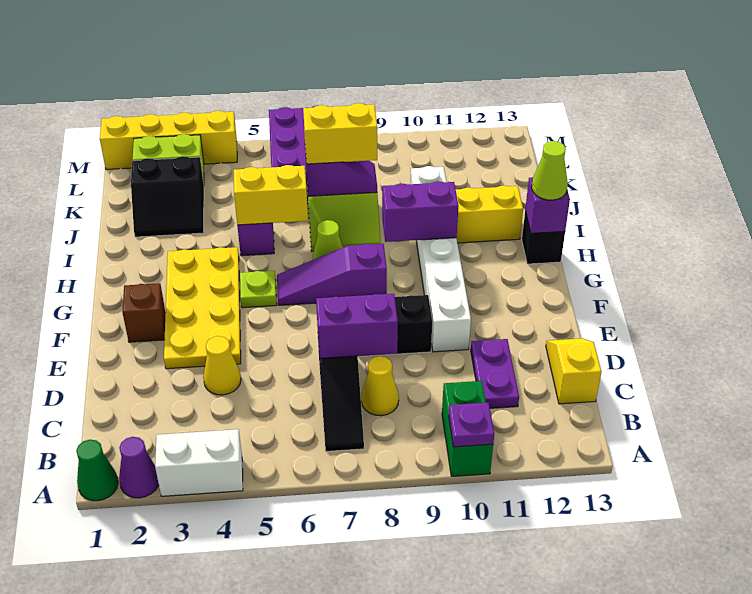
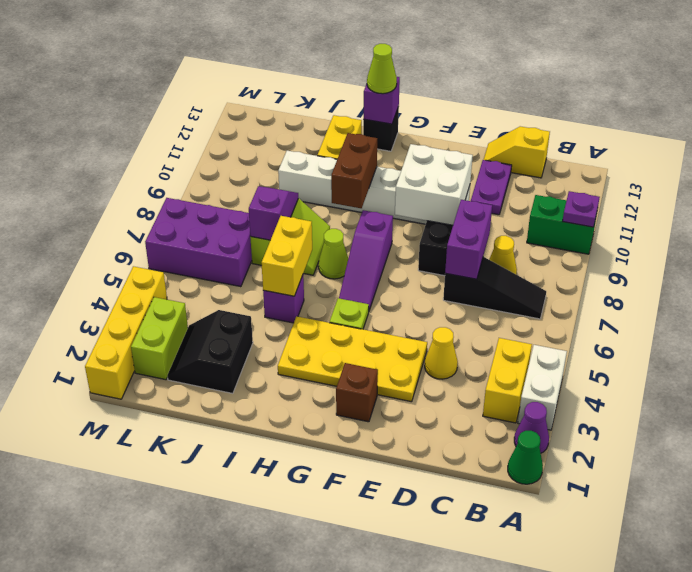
purple plate C11:D11 level 1 -> purple plate D11:D12 level 1
none -> white brick E9:F10 level 2
purple brick H9:H10 level 2 -> brown brick H9:H10 level 2
black slope J2:K3 level 1 top K -> black slope J2:K3 level 1 top J
yellow brick J7:J8 level 3 -> yellow brick B3:B4 level 1

